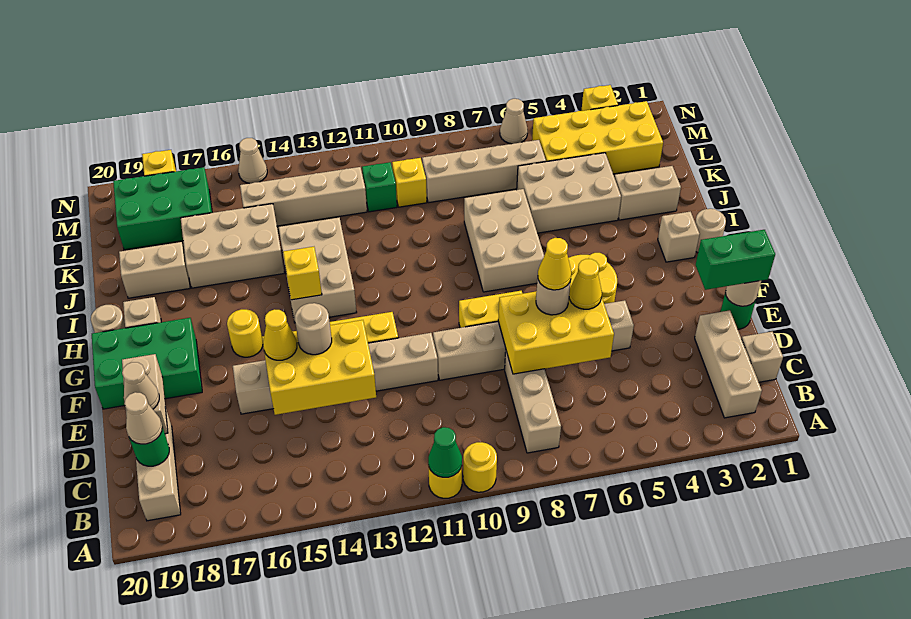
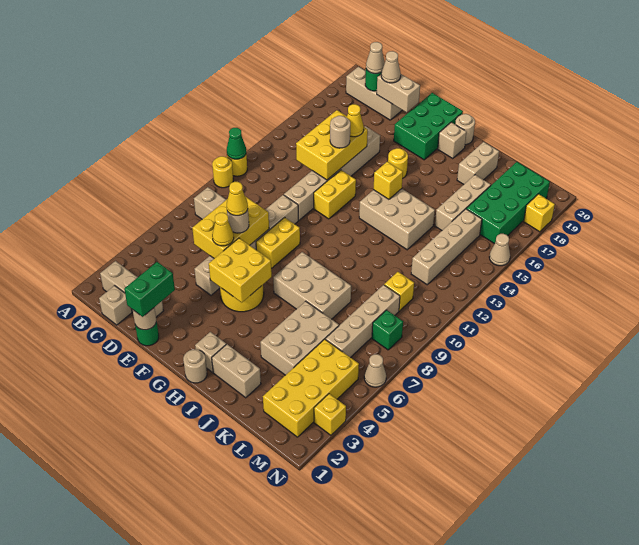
none -> yellow brick F5:G6 level 2
tan brick J2:J3 level 1 -> tan brick I2:J2 level 1
tan brick J15:K17 level 1 -> tan brick K15:K17 level 1
green brick L11 level 1 -> green brick M8 level 1
green brick L17:M19 level 1 -> green brick L16:M19 level 1

